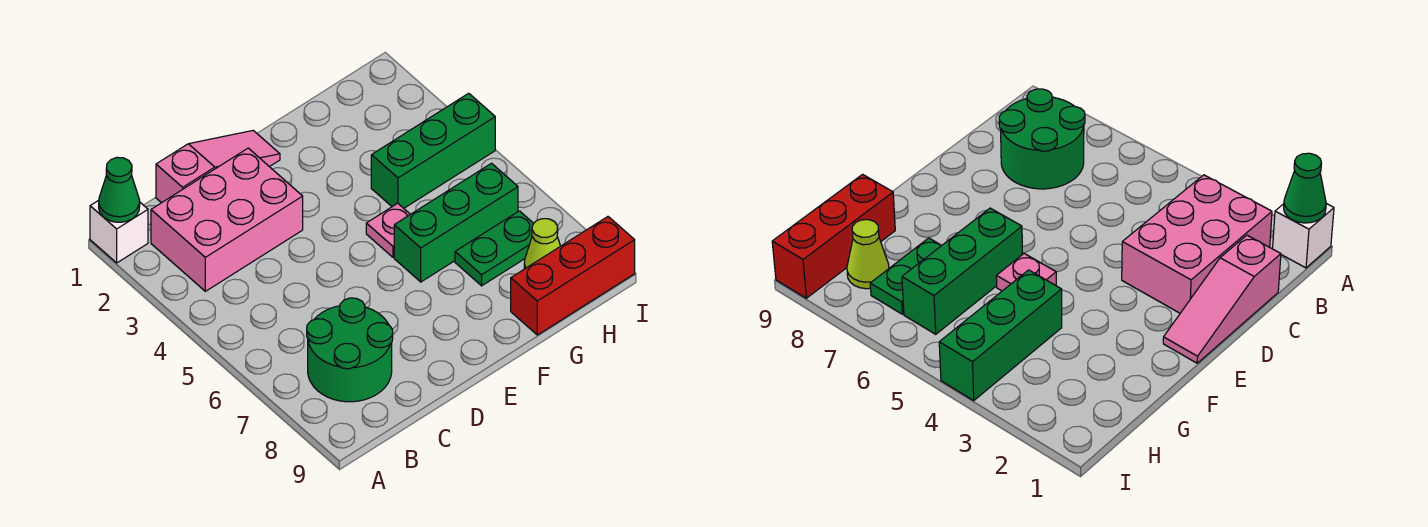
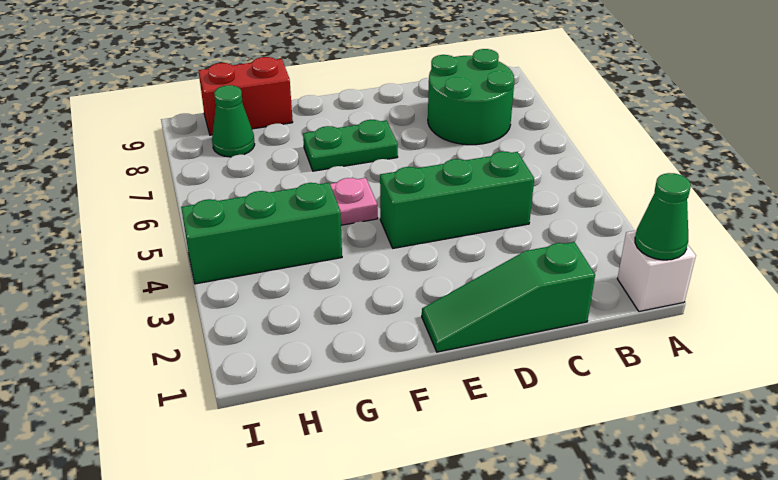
pink brick B2:D3 level 1 -> none
pink slope C1:E1 level 1 top C -> green slope C1:E1 level 1 top C
green brick F6:H6 level 1 -> green brick C4:E4 level 1
green plate G7:H7 level 1 -> green plate E7:F7 level 1
red brick G9:I9 level 1 -> red brick G9:H9 level 1
lime cone H8 level 1 -> green cone H8 level 1

